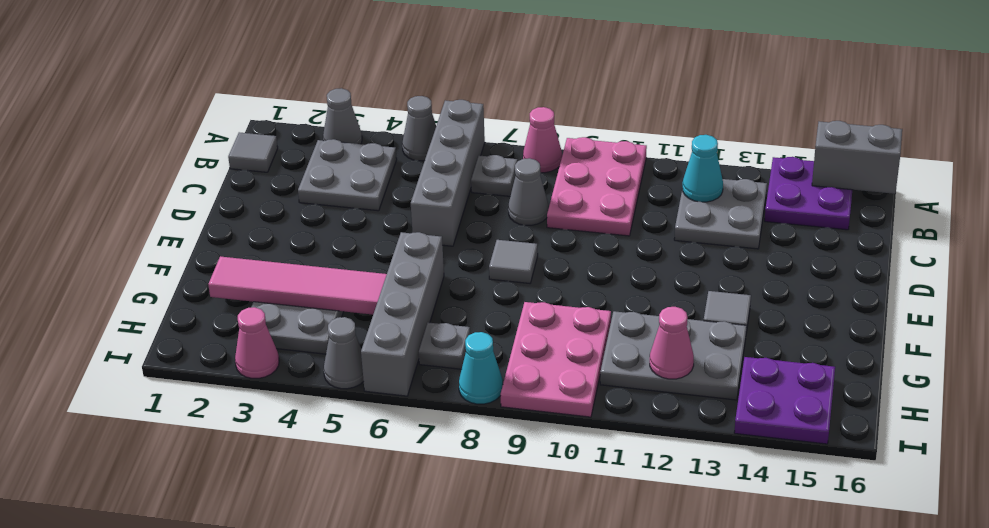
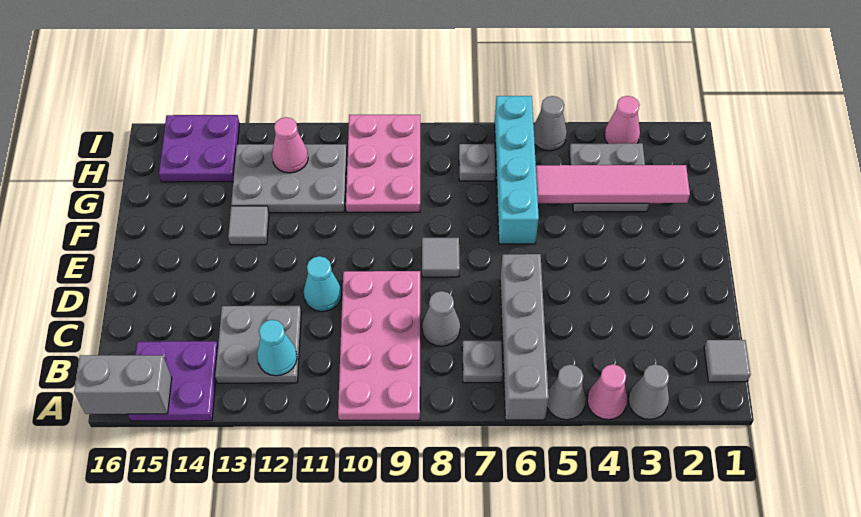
pink cone A8 level 1 -> pink cone A4 level 1
pink plate A9:C10 level 1 -> pink plate A9:D10 level 1
grey plate B3:C4 level 1 -> none
grey brick F6:I6 level 1 -> cyan brick F6:I6 level 1
cyan cone I8 level 1 -> cyan cone D11 level 1

